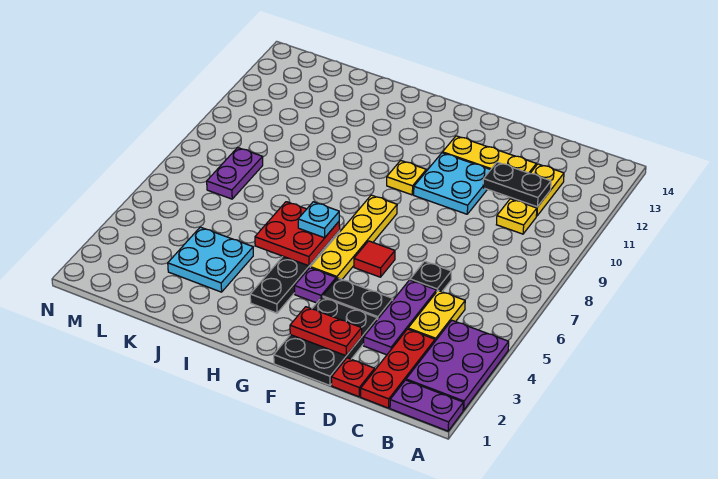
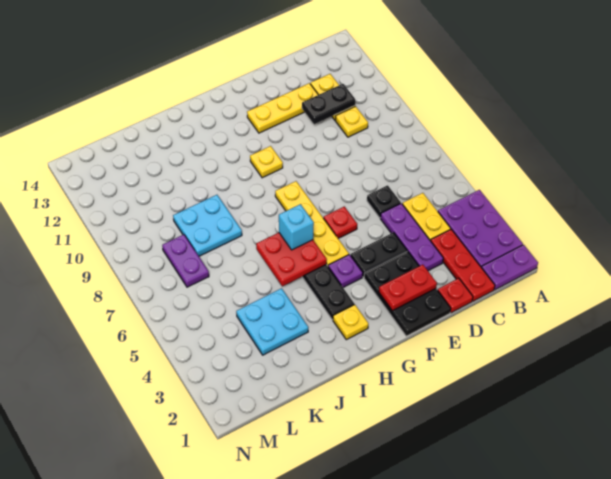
cyan plate E10:F11 level 1 -> cyan plate J8:K9 level 1
red tile F6 level 1 -> red plate F6 level 1
none -> yellow plate H2 level 1
cyan plate H6 level 3 -> cyan brick H6 level 3

